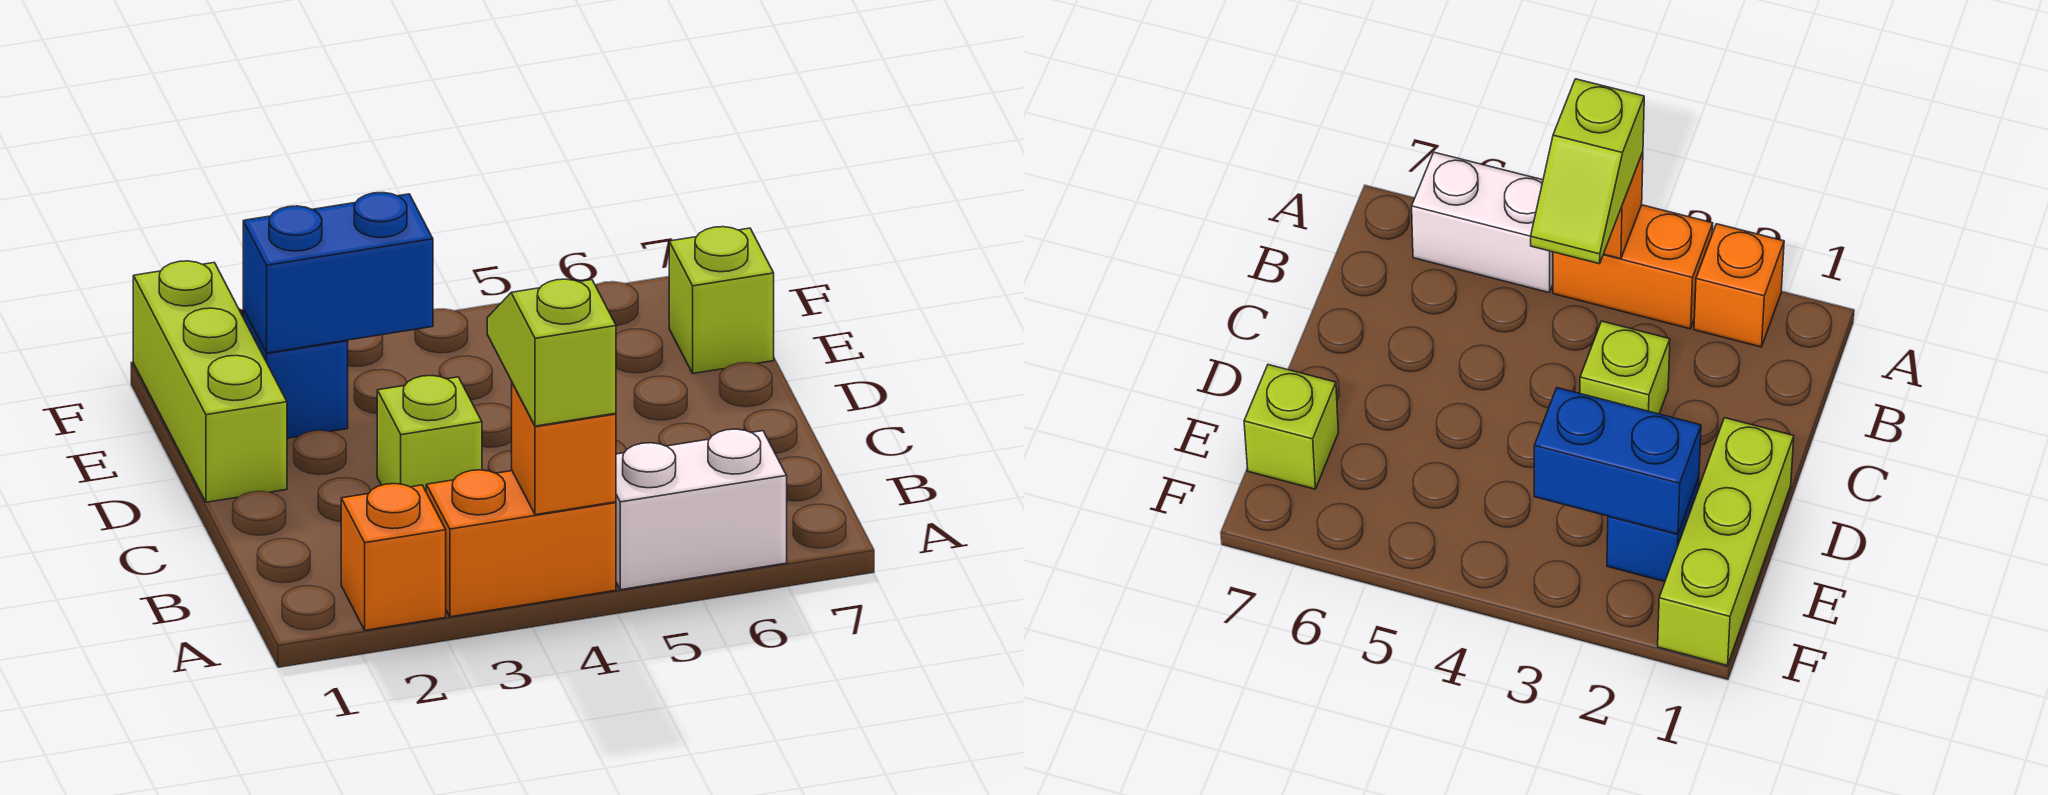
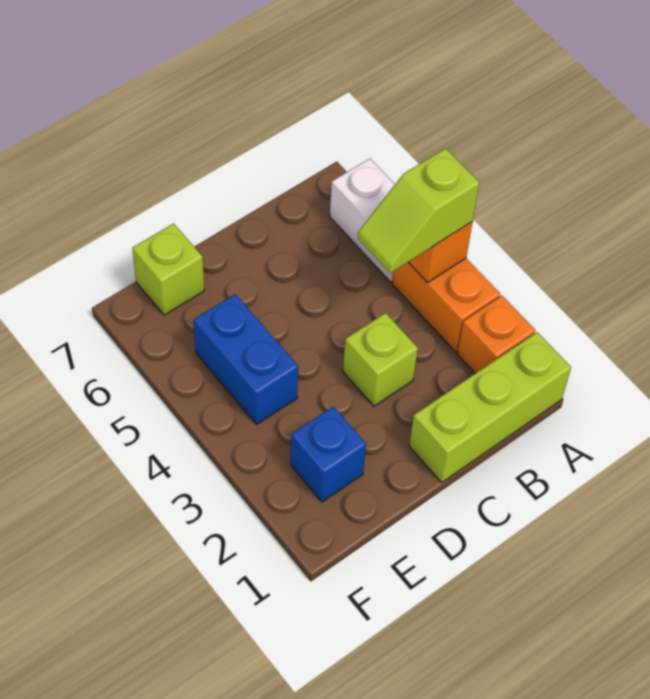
lime brick D1:F1 level 1 -> lime brick A1:C1 level 1
blue brick E2:E3 level 2 -> blue brick E4:E5 level 1

